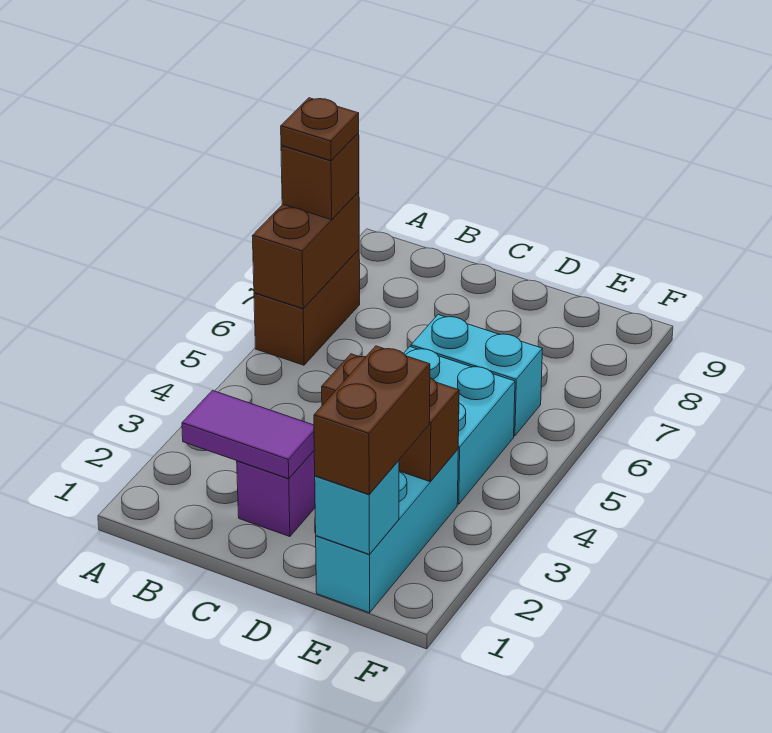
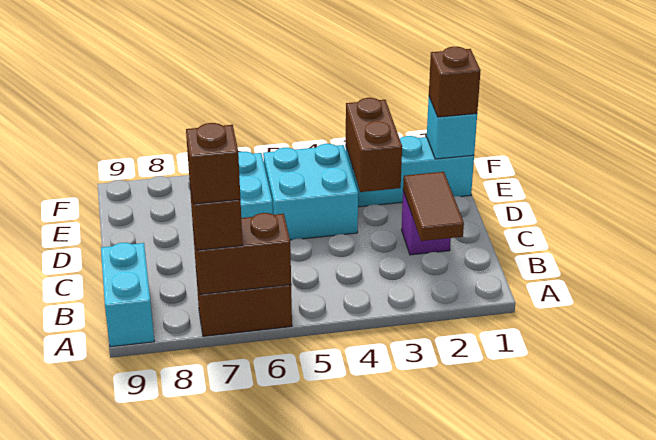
brown plate A7 level 4 -> brown brick A7 level 4
none -> cyan brick A9:B9 level 1
purple tile B2:C2 level 2 -> brown tile B2:C2 level 2
brown brick E1:E2 level 3 -> brown brick E1 level 3

